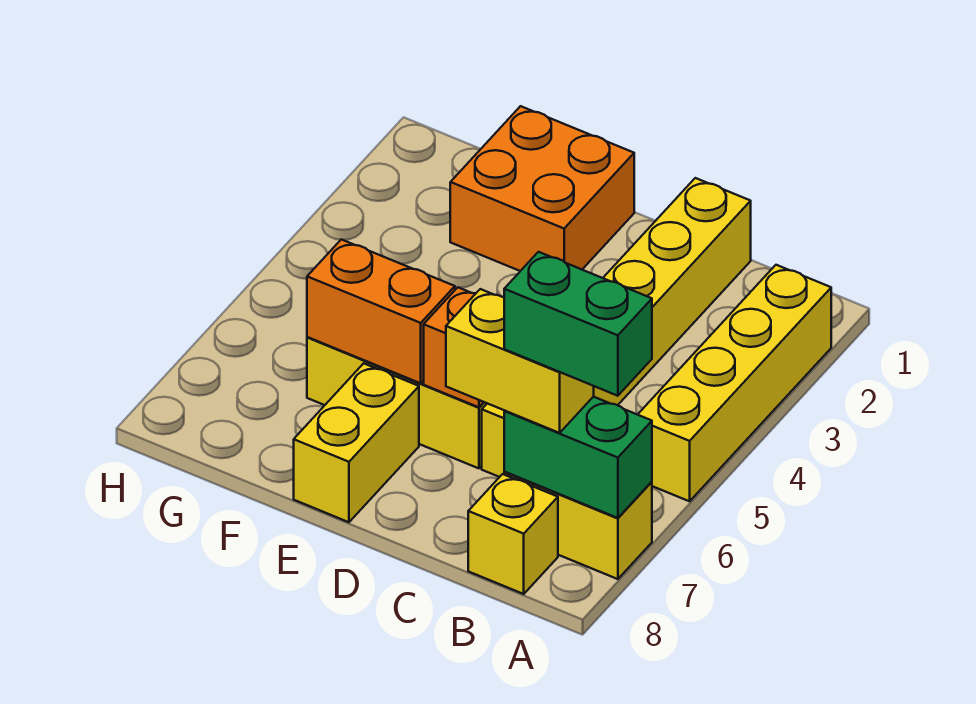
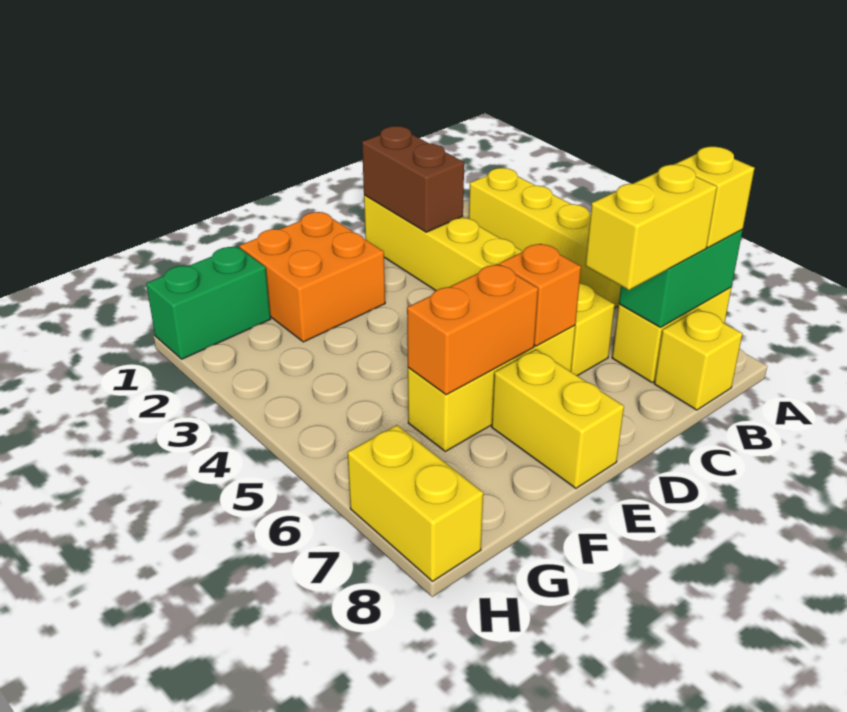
none -> yellow brick A7 level 3
green brick A7:B7 level 4 -> green brick G1:H1 level 1
none -> brown brick C1:C2 level 2
none -> yellow brick H7:H8 level 1

